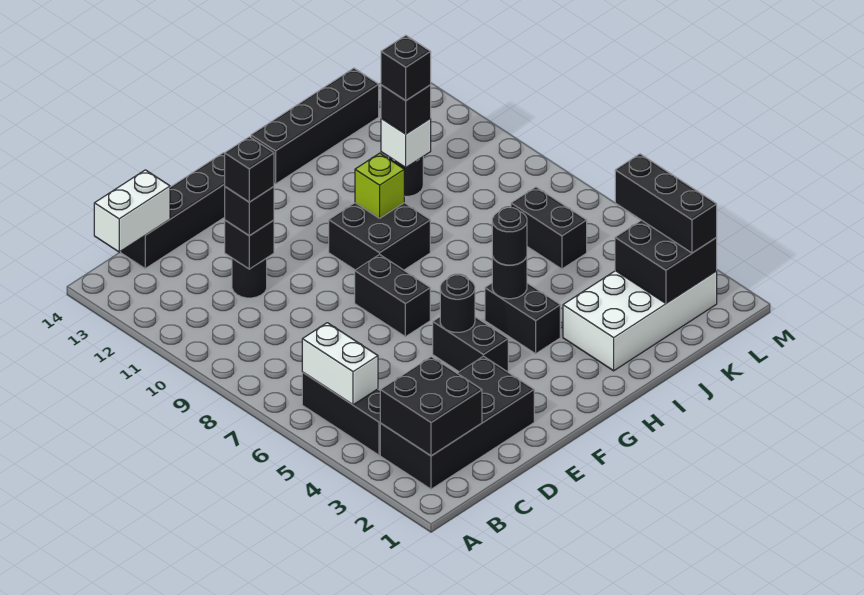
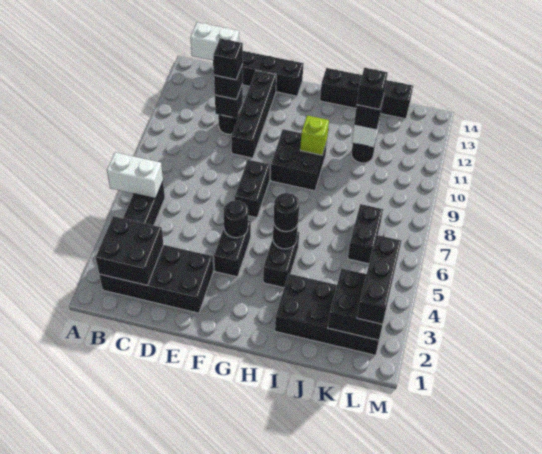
white brick B5:B6 level 2 -> white brick A6:B6 level 2
none -> black brick E10:E13 level 1
white brick I2:L3 level 1 -> black brick I2:L3 level 1

